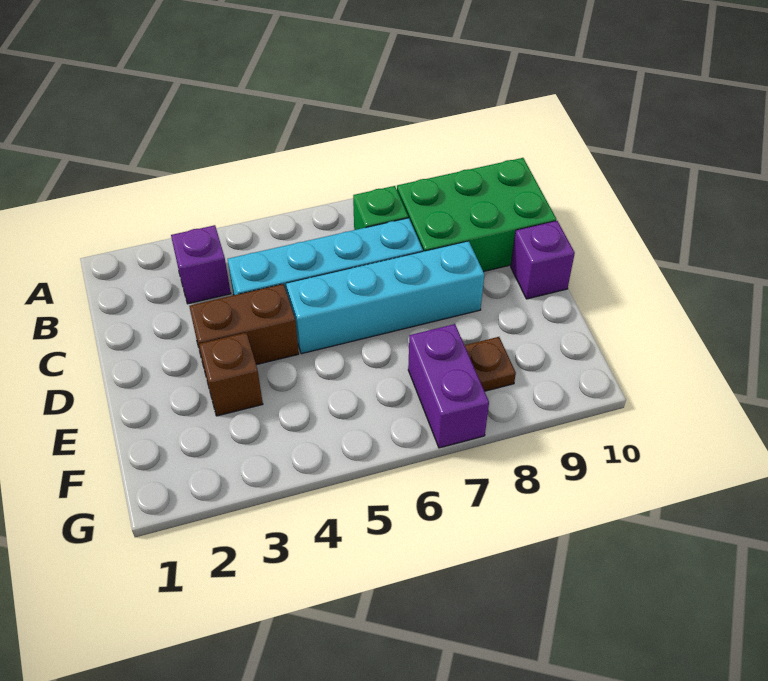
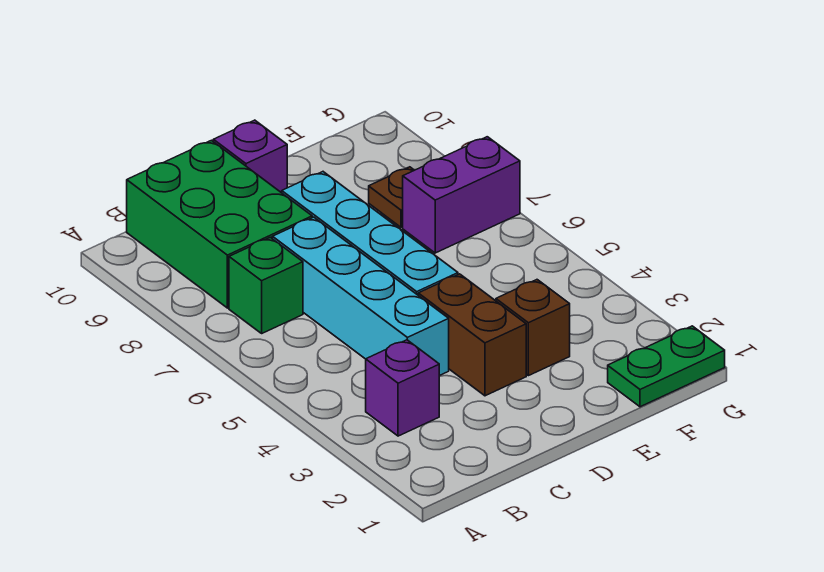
none -> green plate F1:G1 level 1

